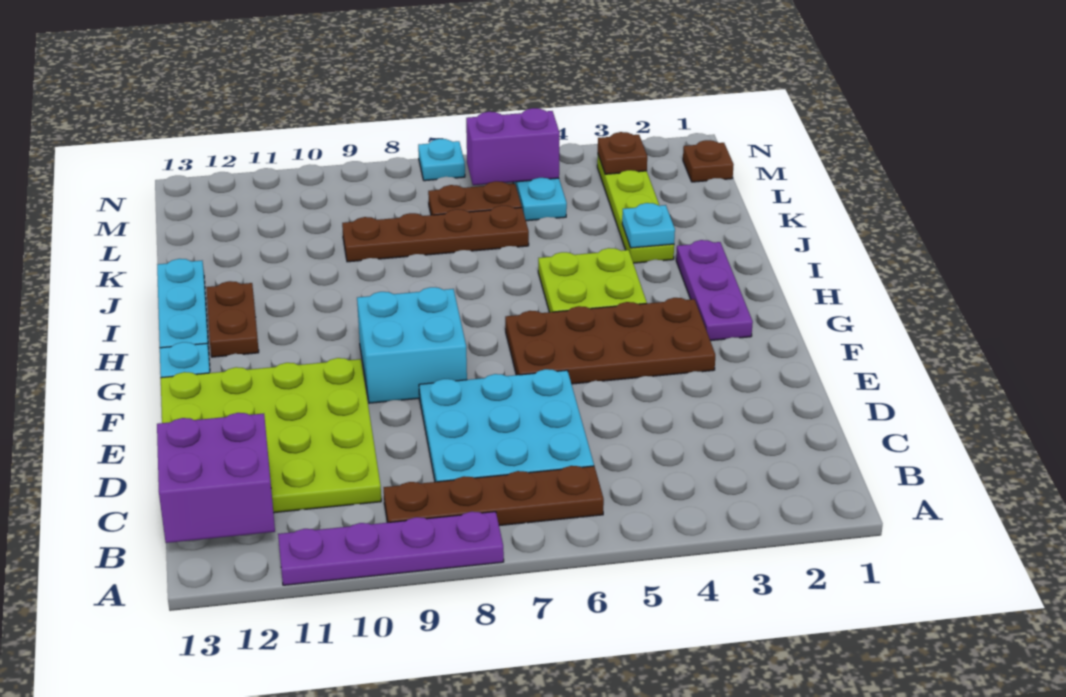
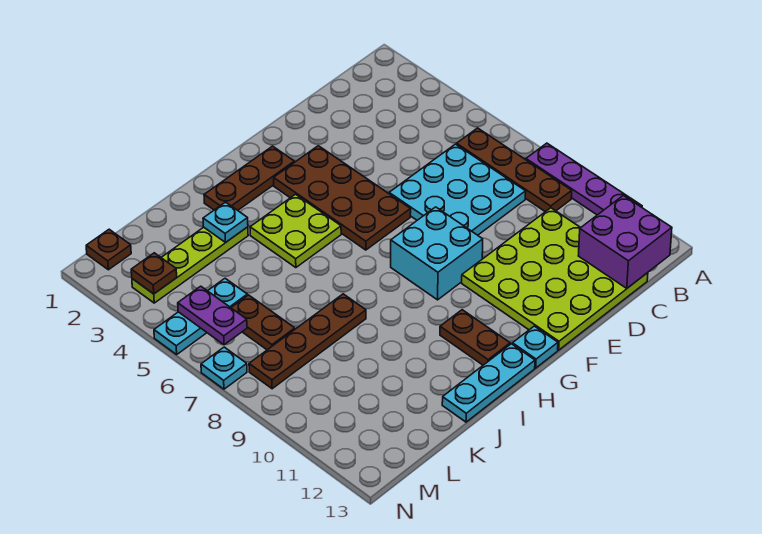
purple plate G2:I2 level 1 -> brown plate G2:I2 level 1
brown plate H12:I12 level 1 -> brown plate H11:H12 level 1
brown plate K6:K9 level 1 -> brown plate J8:M8 level 1
purple brick M5:M6 level 2 -> purple plate M5:M6 level 2

